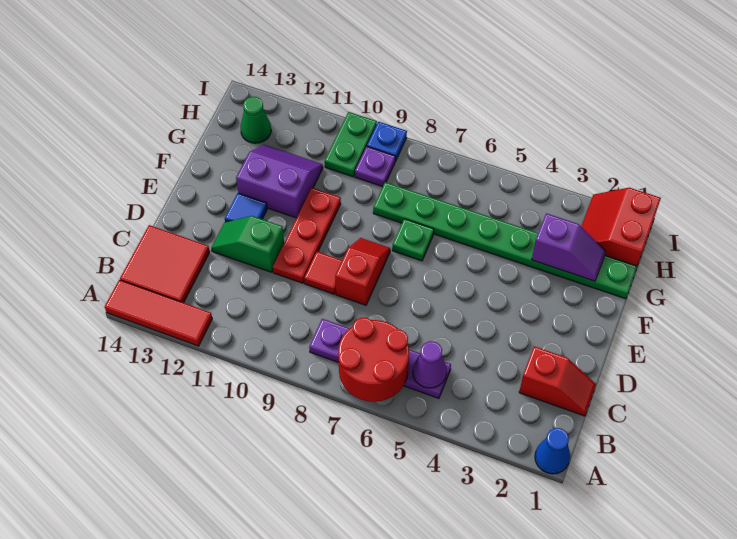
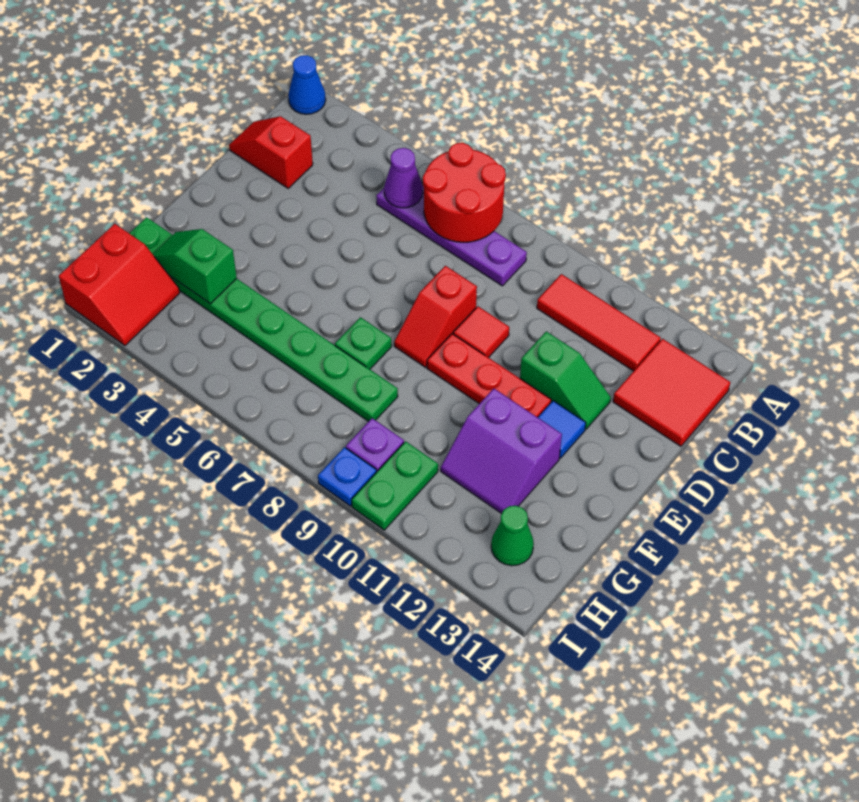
red tile A12:A14 level 1 -> red tile B10:B12 level 1
red plate D10:F10 level 1 -> red plate E9:E11 level 1
purple slope G2:G3 level 2 top 3 -> green slope G2:G3 level 2 top 3

